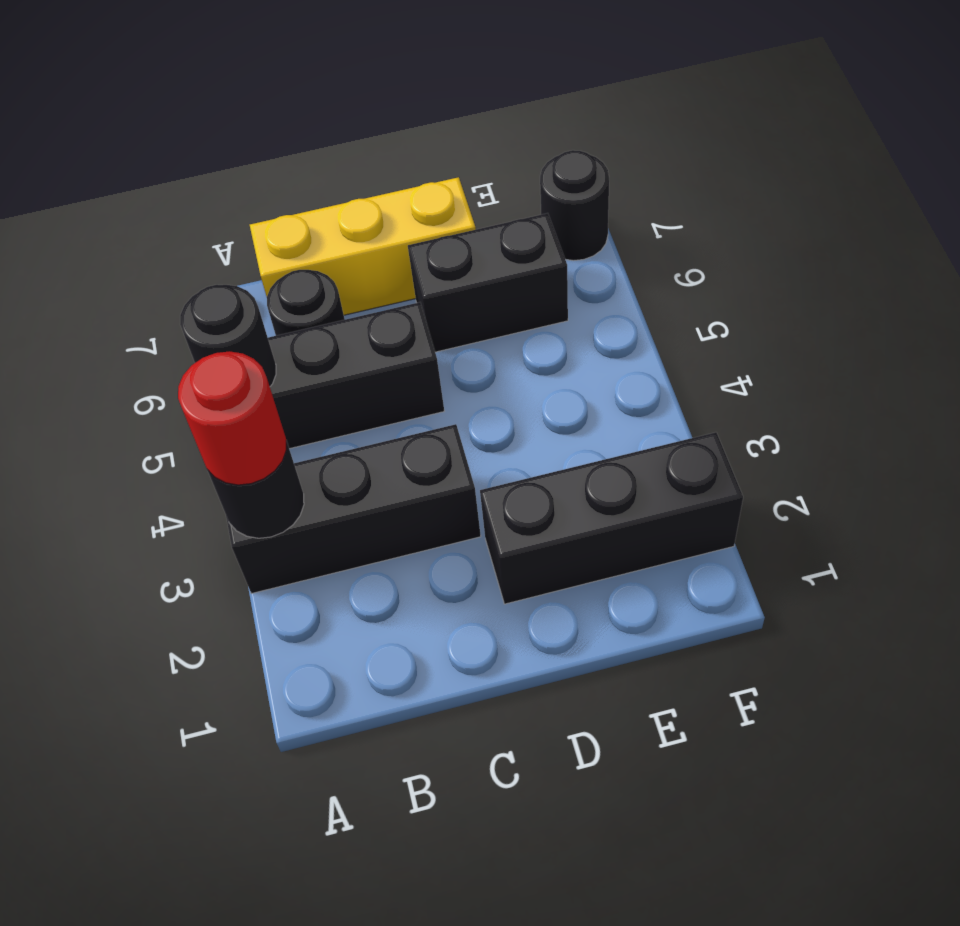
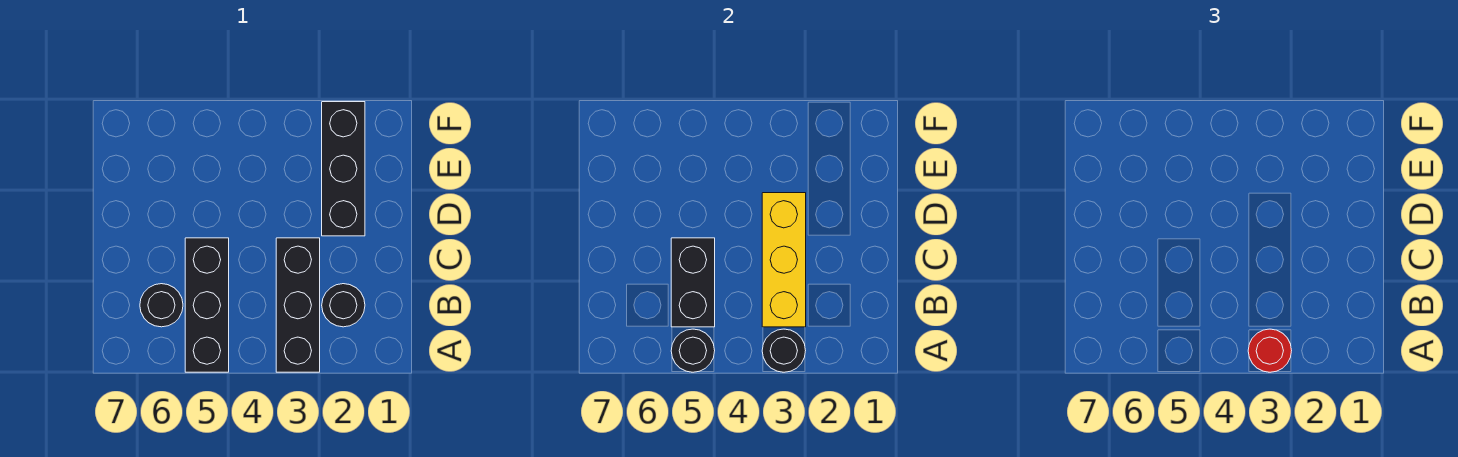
yellow brick B7:D7 level 1 -> yellow brick B3:D3 level 2
black brick D6:E6 level 1 -> black brick B5:C5 level 2
black round brick F7 level 1 -> black round brick B2 level 1

